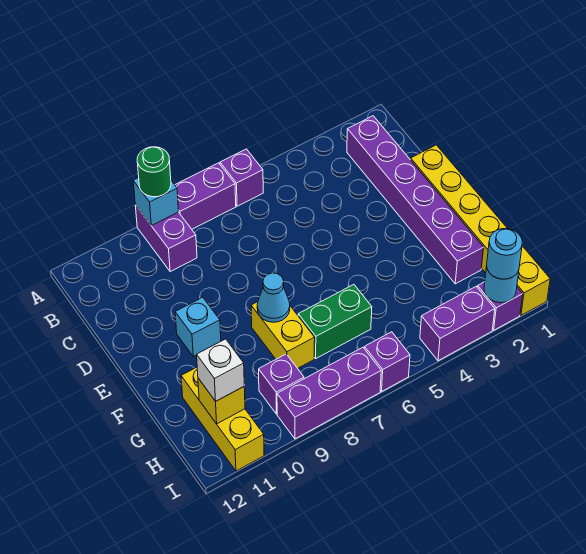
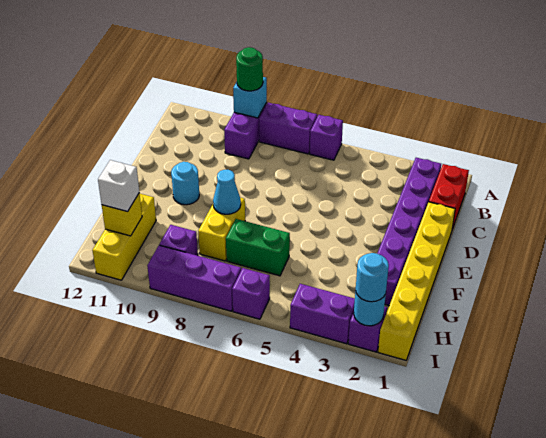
none -> red brick B1:C1 level 1
cyan brick E10 level 1 -> cyan round brick E10 level 1

